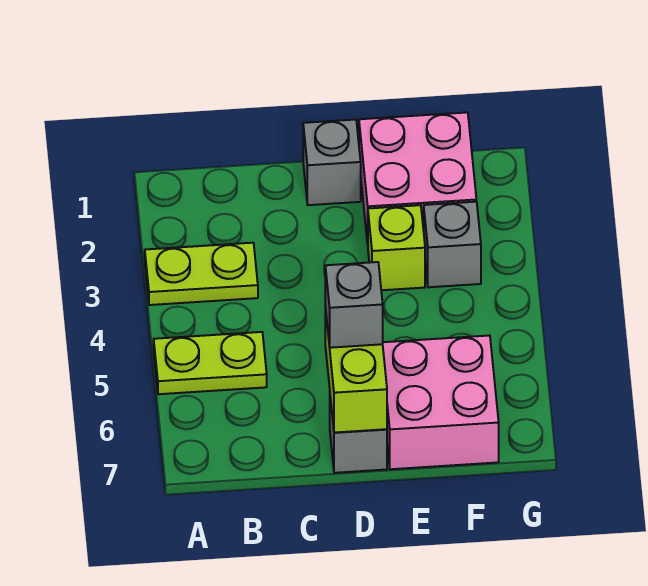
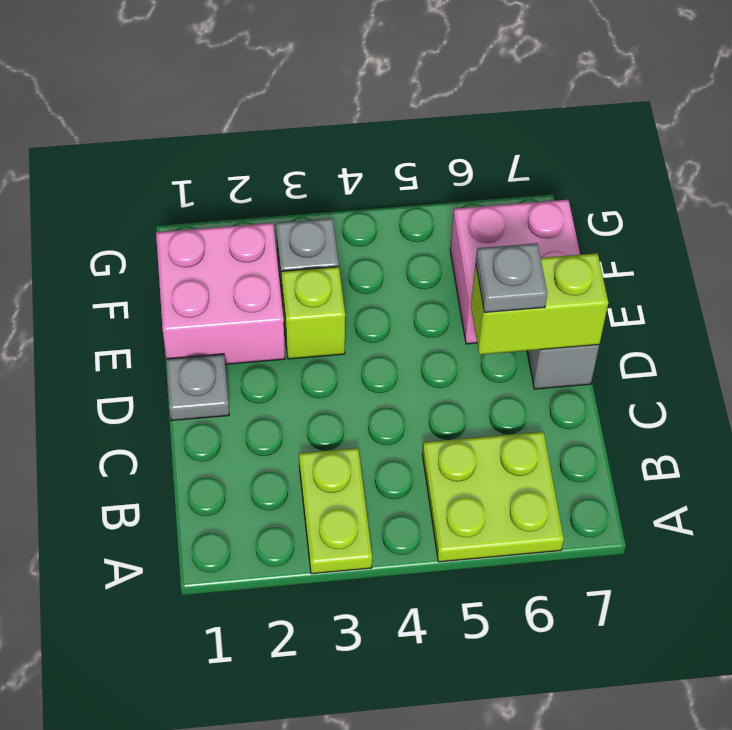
lime plate A5:B5 level 1 -> lime plate A5:B6 level 1
grey brick D1 level 1 -> grey plate D1 level 1
grey brick D6 level 3 -> grey plate D6 level 3

